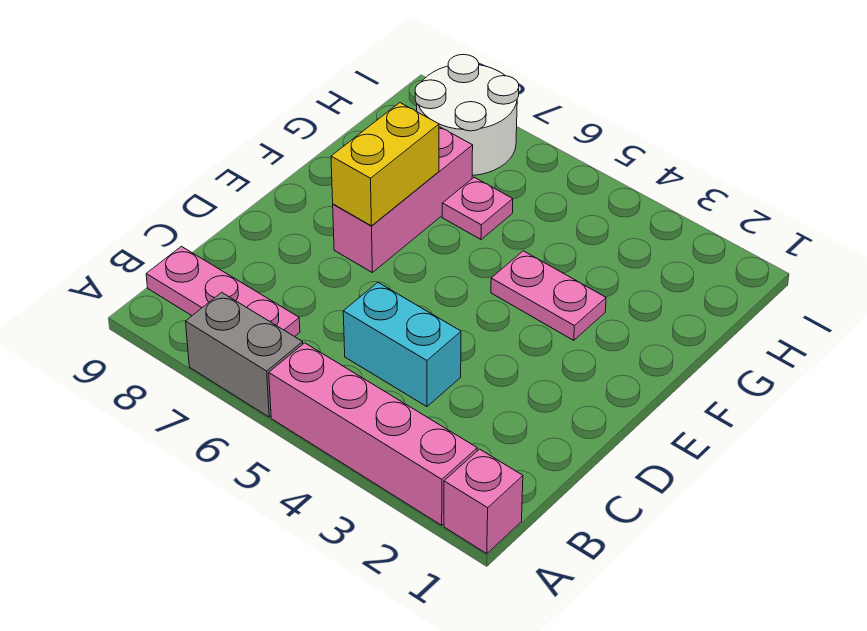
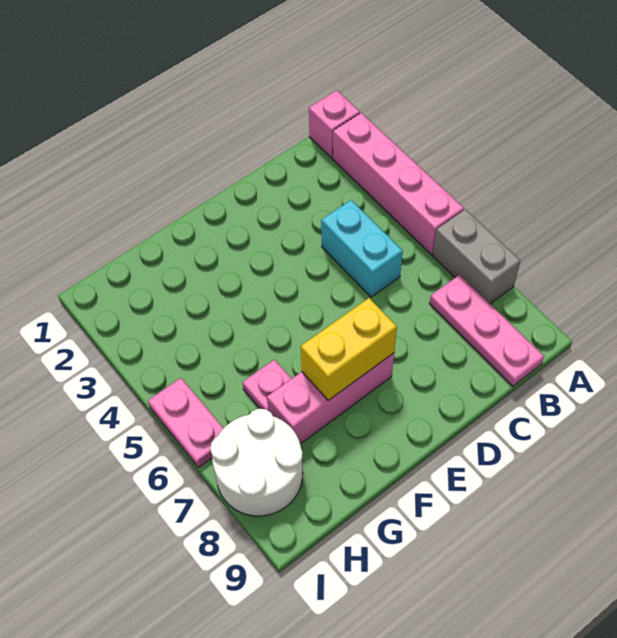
pink plate F3:F4 level 1 -> pink plate I5:I6 level 1

